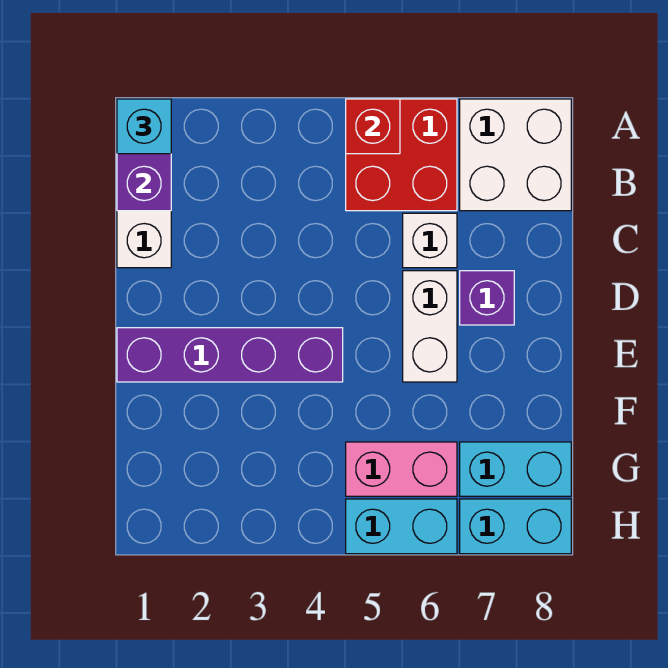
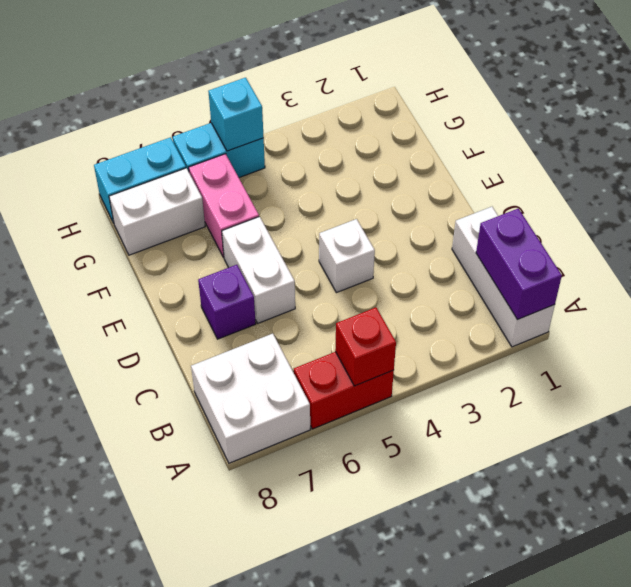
cyan brick A1 level 3 -> cyan brick H5 level 2
red brick A5:B6 level 1 -> red brick A5:A6 level 1
white brick C6 level 1 -> white brick D4 level 1
purple brick E1:E4 level 1 -> none
pink brick G5:G6 level 1 -> pink brick F6:G6 level 1
cyan brick G7:G8 level 1 -> white brick G7:G8 level 1

